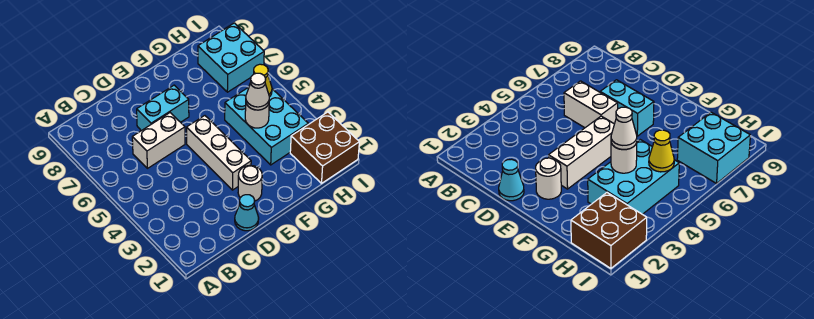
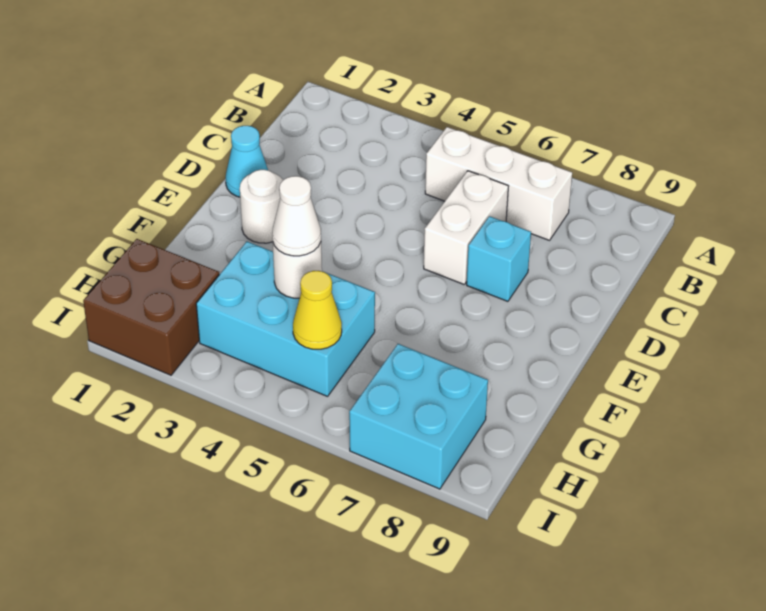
cyan brick D7:E7 level 1 -> cyan brick D7 level 1
white brick E3:E5 level 1 -> white brick B5:B7 level 1

